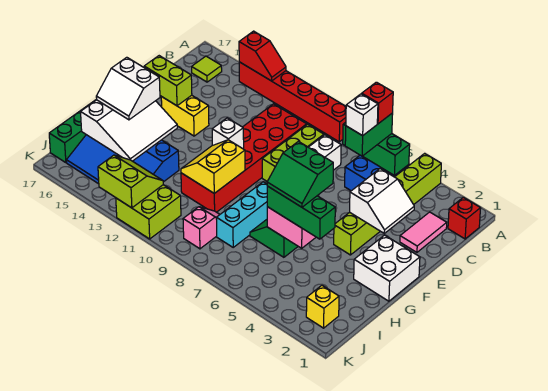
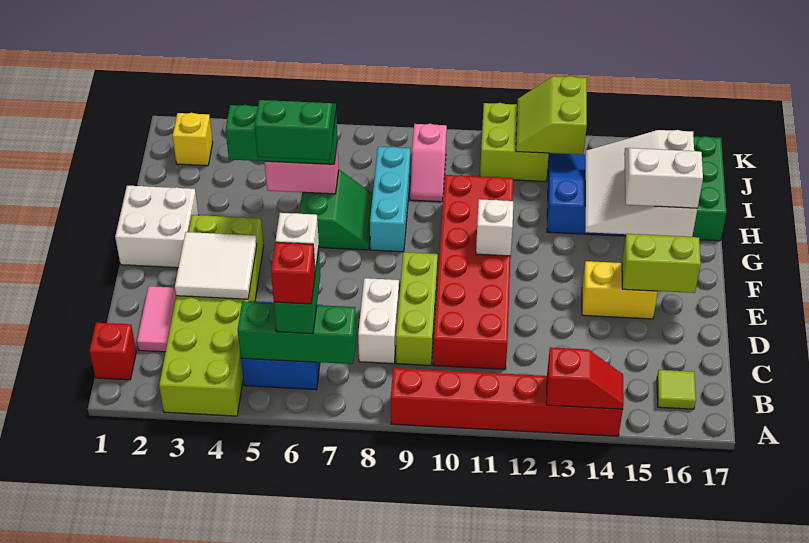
lime brick A4:F4 level 1 -> lime brick A3:F4 level 1
red slope A13:A14 level 2 top 14 -> red slope A13:A14 level 2 top 13
white slope D3:E4 level 2 top 4 -> white tile D3:E4 level 2
yellow slope G10:H11 level 2 top 10 -> none
lime slope J12:K13 level 2 top K -> lime slope J12:K13 level 2 top 13

